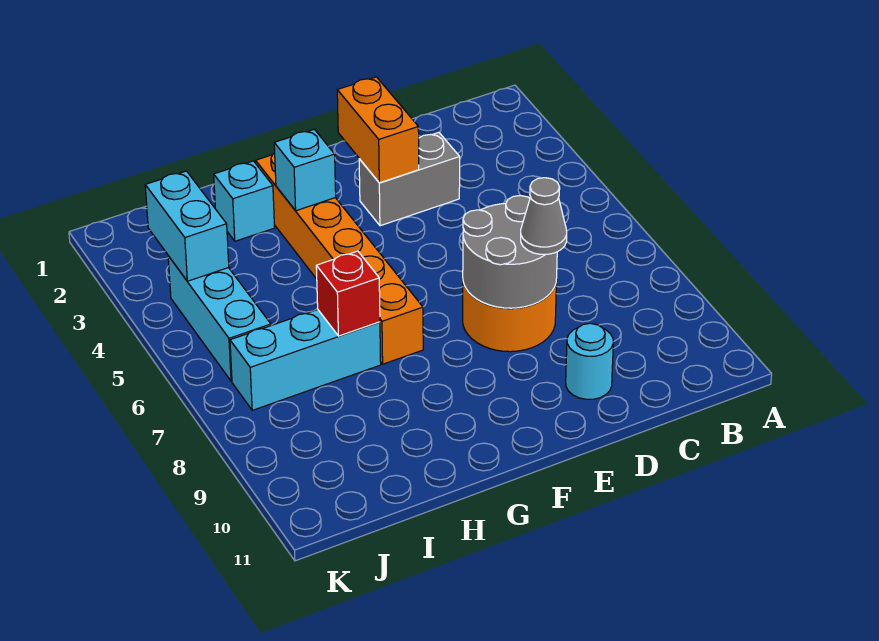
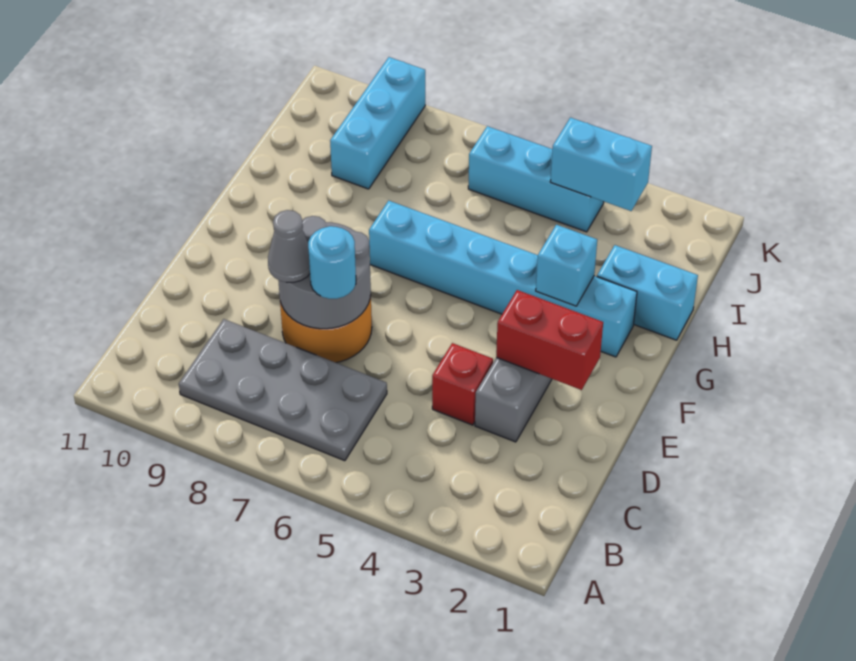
none -> grey plate B6:C9 level 1
cyan round brick D10 level 1 -> cyan round brick D7 level 3
orange brick E2:E3 level 2 -> red brick E2:E3 level 2
orange brick G2:G7 level 1 -> cyan brick G2:G7 level 1
cyan brick H2 level 1 -> cyan brick H1:H2 level 1
cyan brick H7:J7 level 1 -> cyan brick I9:K9 level 1
red brick H7 level 2 -> red brick D4 level 1

